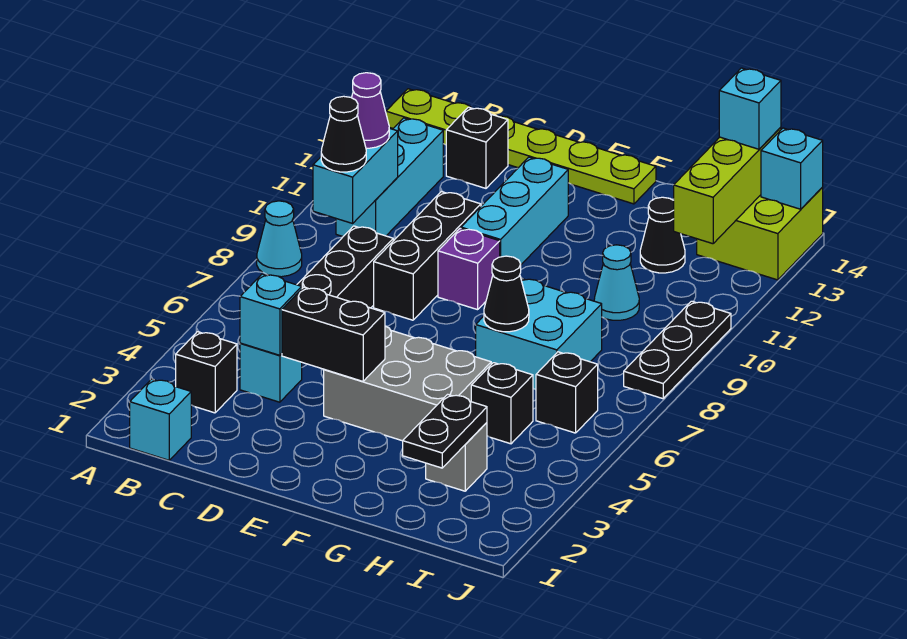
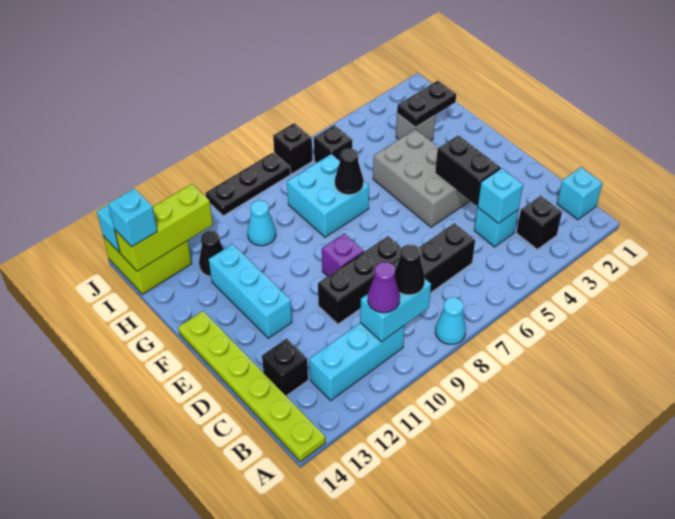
cyan brick E10:E12 level 1 -> cyan brick E12:G12 level 1
black brick H5 level 1 -> black brick J7 level 1

